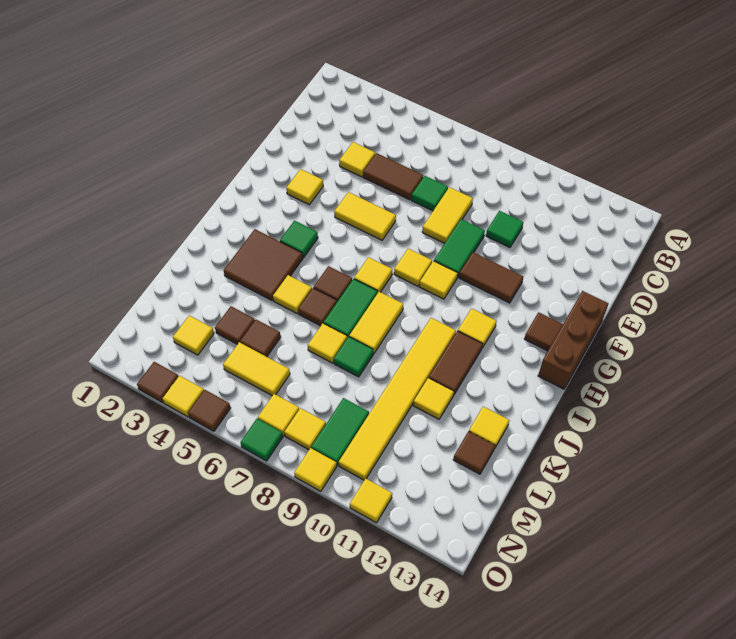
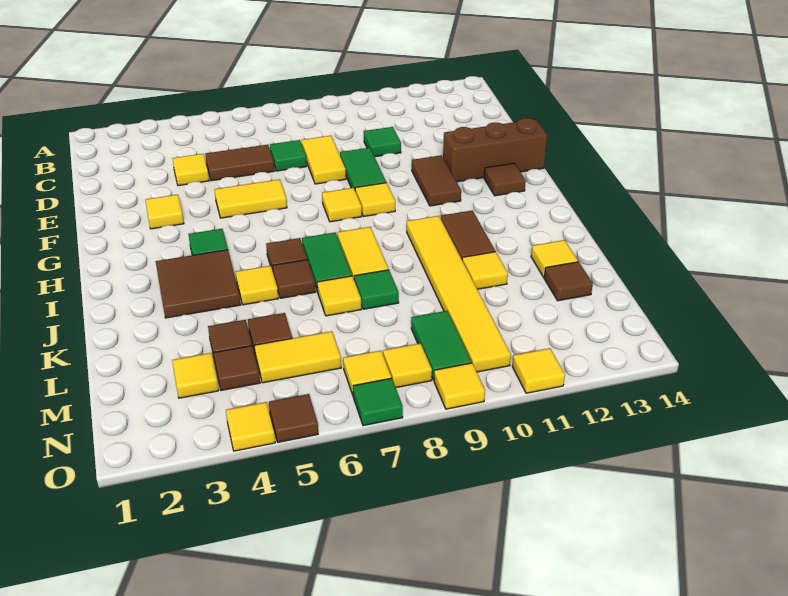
brown tile F10:F11 level 1 -> brown tile F11:G11 level 1
brown brick F14:H14 level 1 -> brown brick F12:F14 level 1
yellow tile H7 level 1 -> none
yellow tile H11 level 1 -> none
brown tile O3 level 1 -> brown tile M4 level 1

